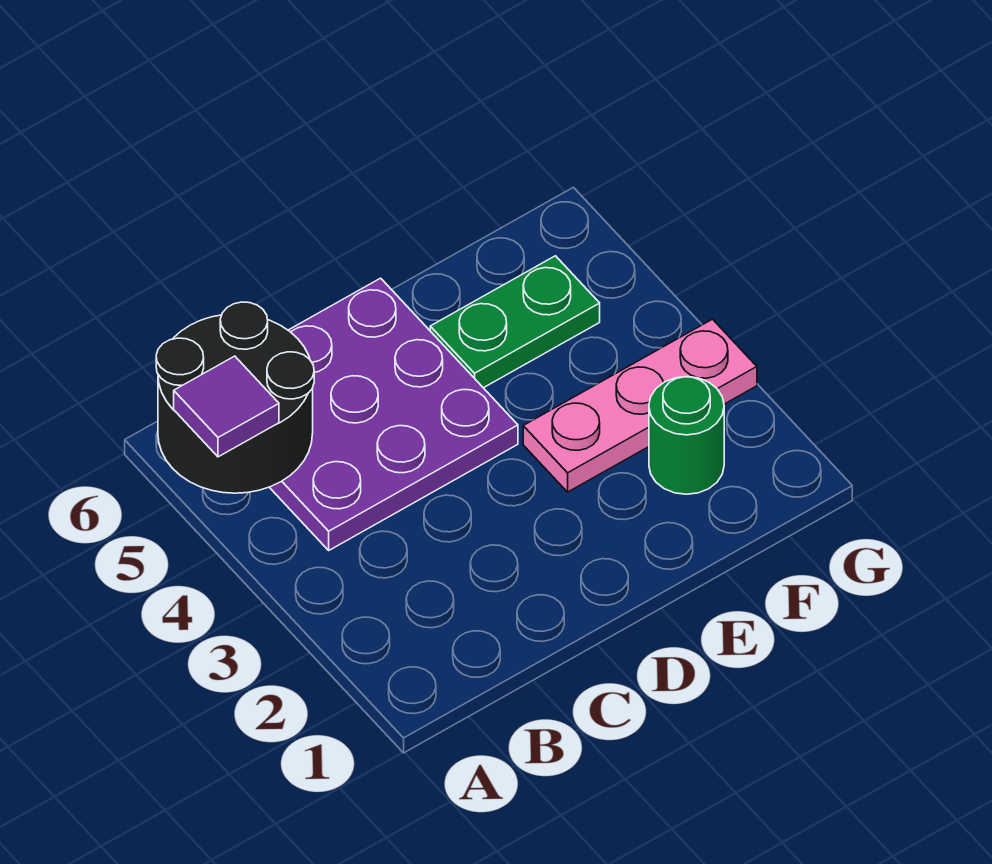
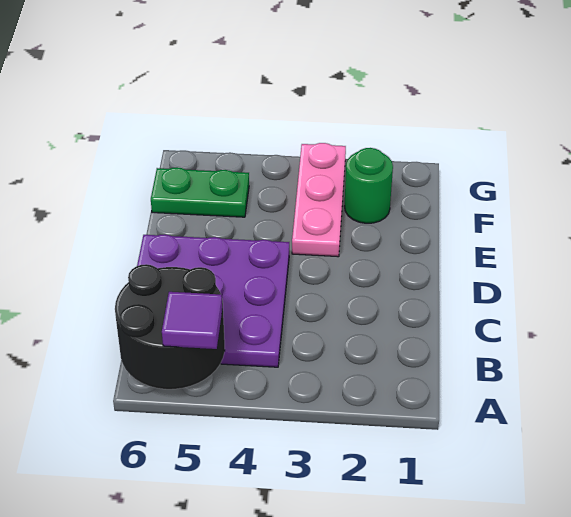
green plate E5:F5 level 1 -> green plate F5:F6 level 1

